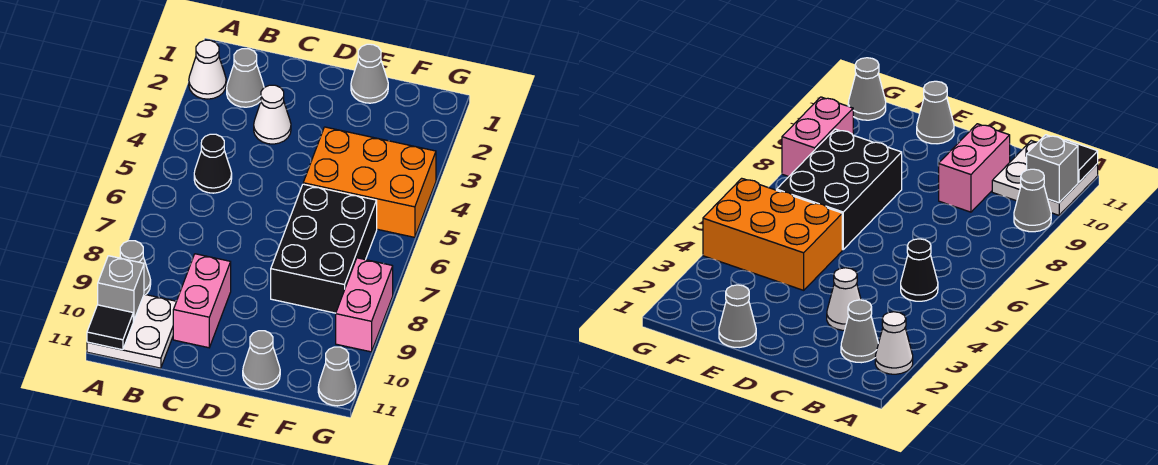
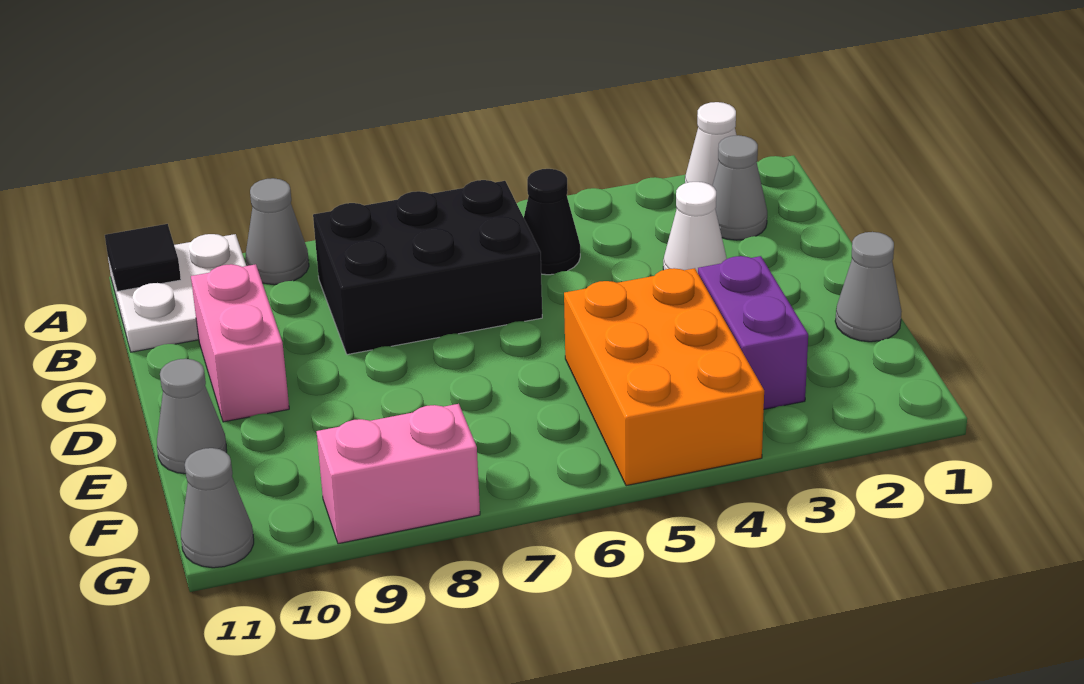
grey brick A10 level 2 -> none
pink brick C9:C10 level 1 -> pink brick C10:D10 level 1
none -> purple brick E3:F3 level 1
black brick E6:F8 level 1 -> black brick B6:C8 level 1

